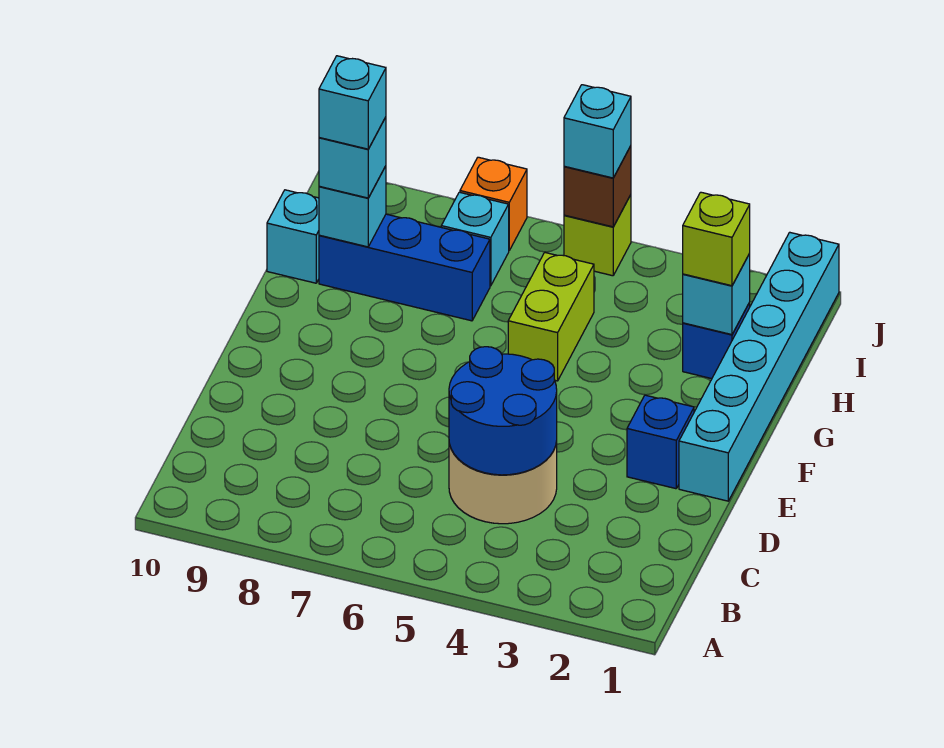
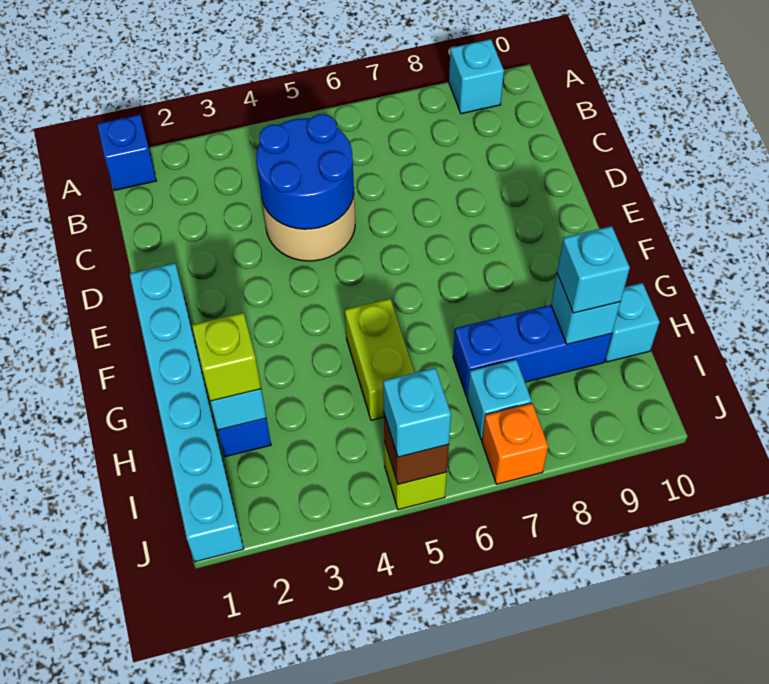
blue brick E2 level 1 -> blue brick A1 level 1
cyan brick H9 level 4 -> cyan brick A9 level 1

